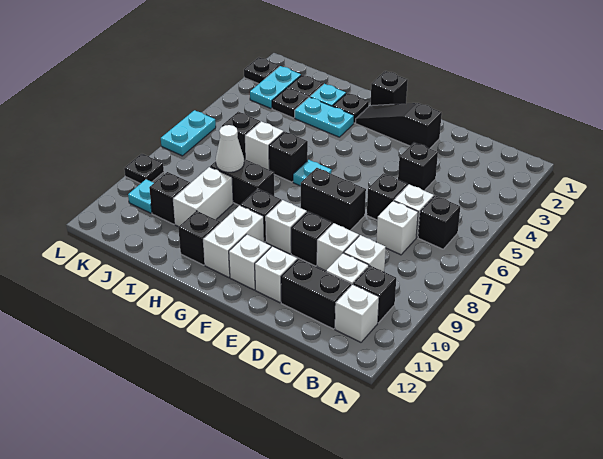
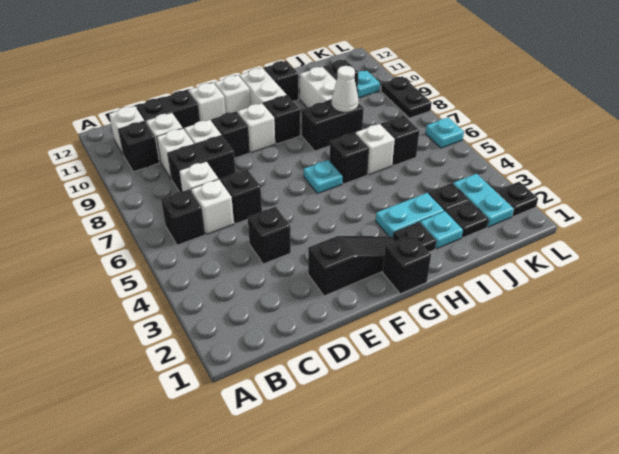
black brick E7:F7 level 1 -> black brick C8:D8 level 1
cyan plate L6:L7 level 1 -> cyan plate L6 level 1
black plate L9 level 1 -> black plate L8:L9 level 1

